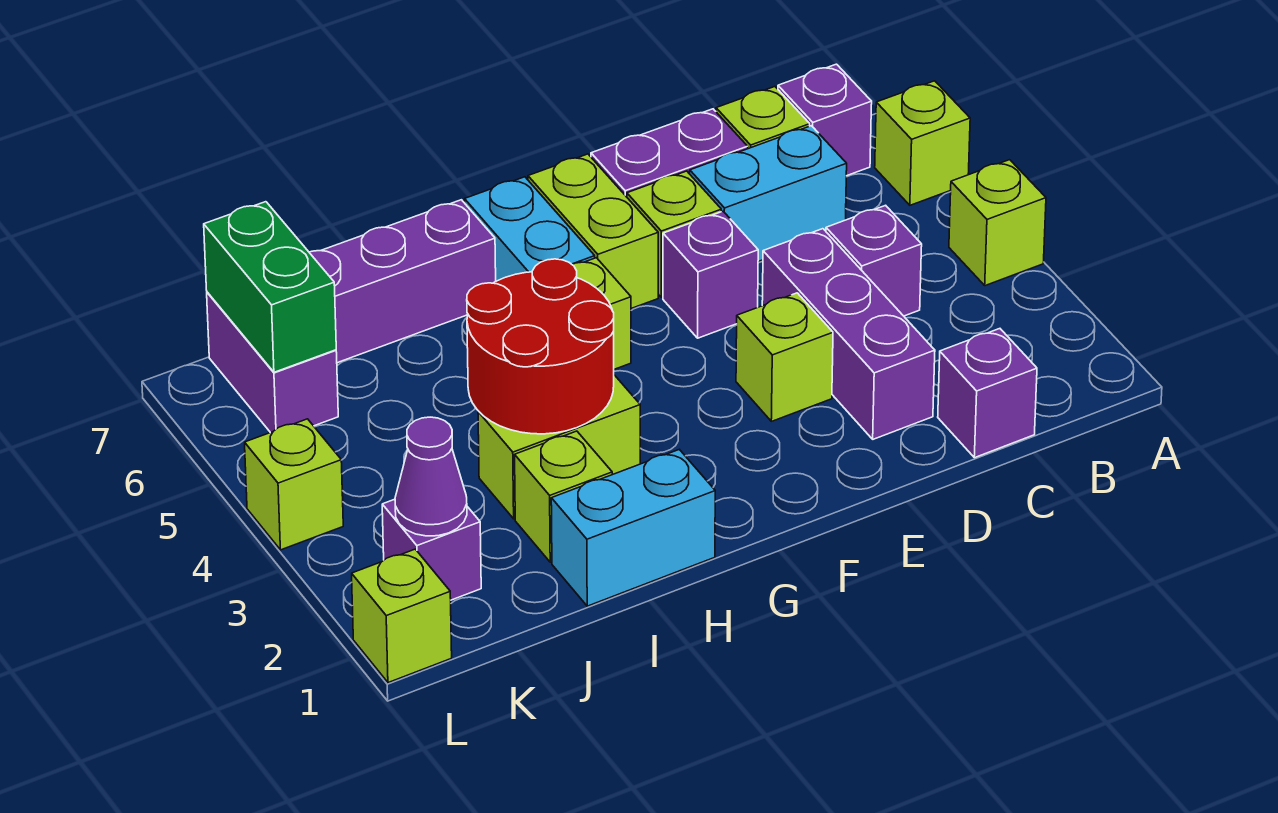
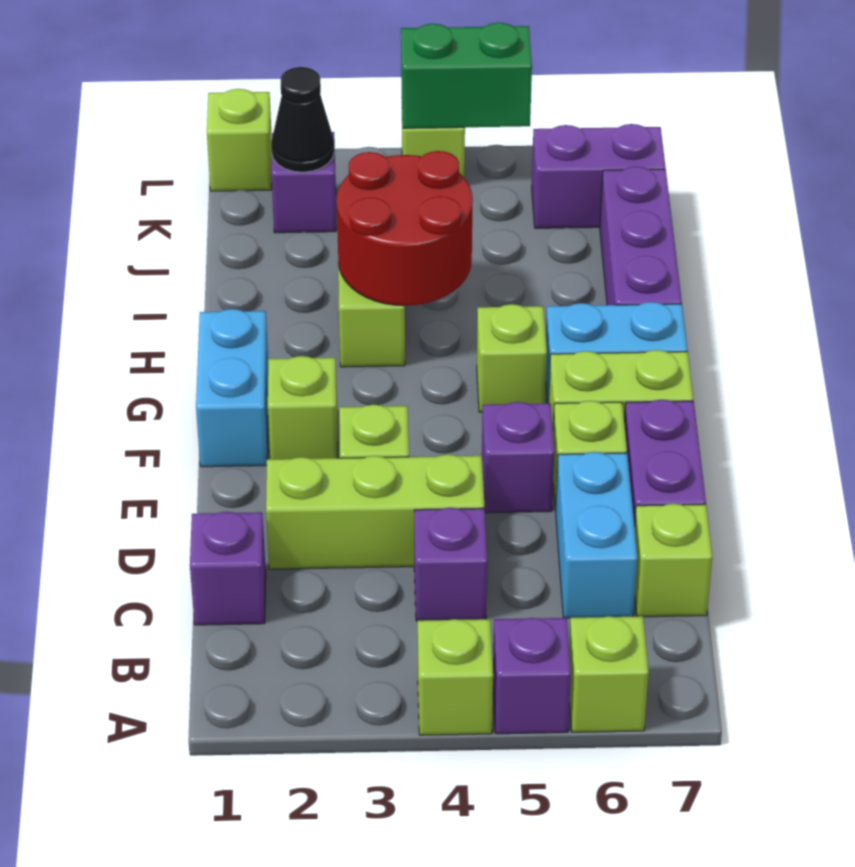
purple brick B7 level 1 -> purple brick A5 level 1
purple brick D2:D4 level 1 -> lime brick D2:D4 level 1
cyan brick H1:I1 level 1 -> cyan brick F1:G1 level 1
lime brick I2 level 1 -> lime brick F2 level 1
purple cone K2 level 2 -> black cone K2 level 2
green brick K6:K7 level 2 -> green brick L4:L5 level 2

